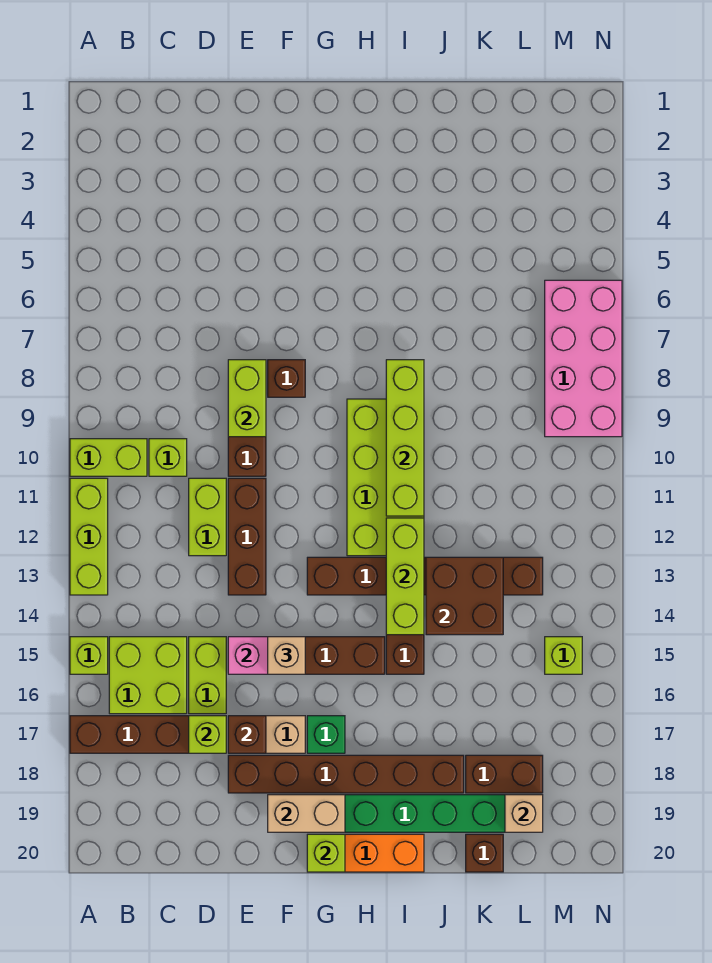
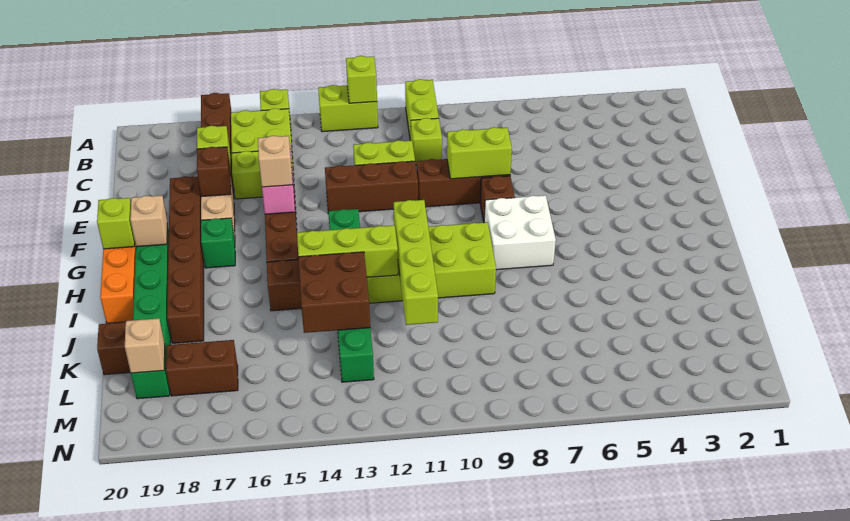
lime brick A11:A13 level 1 -> lime brick A12:A13 level 1
tan brick F19:G19 level 2 -> tan brick G19 level 2
none -> white brick G7:H8 level 1
brown brick G13:L13 level 1 -> green brick G13:L13 level 1
lime brick I8:I11 level 2 -> lime brick H11:K11 level 2
brown brick K18:L18 level 1 -> brown brick L17:L18 level 1
pink brick M6:N9 level 1 -> none
lime brick M15 level 1 -> lime brick A12 level 2

